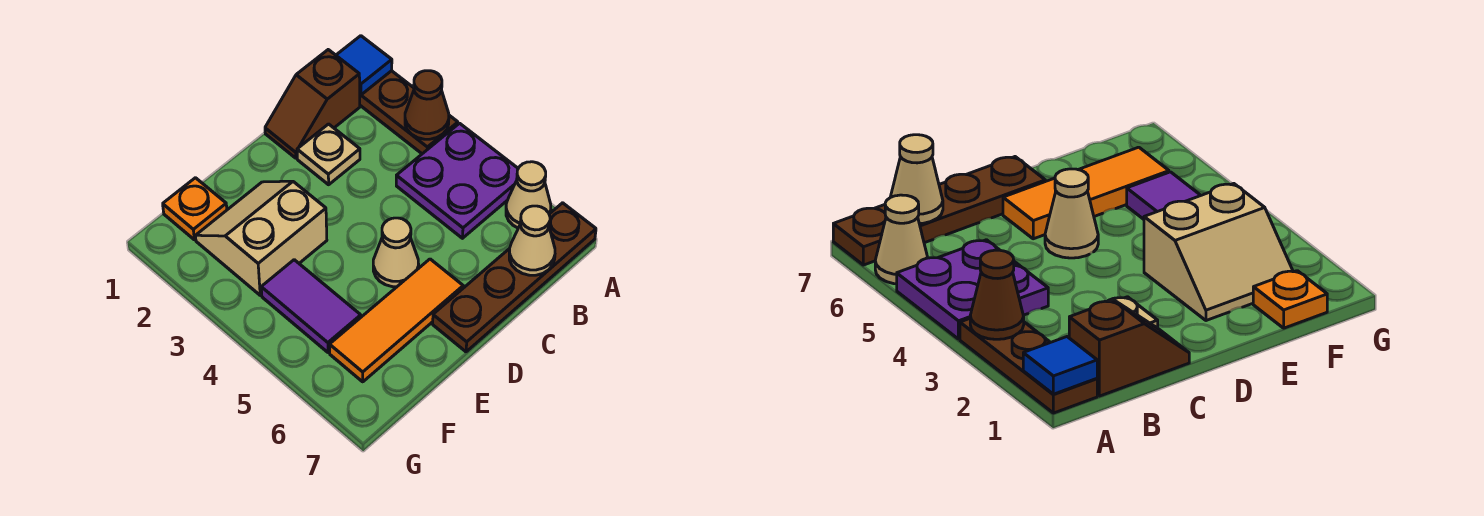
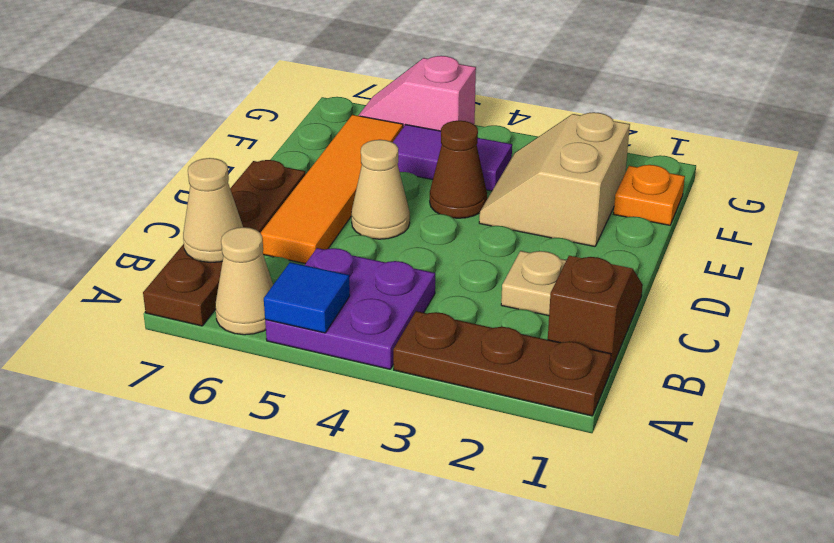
blue tile A1 level 2 -> blue tile A5 level 2
brown cone A3 level 2 -> brown cone E4 level 1
orange tile D6:F6 level 1 -> orange tile C6:F6 level 1
tan slope E2:F3 level 1 top 3 -> tan slope E2:F3 level 1 top 2
none -> pink slope G5:G6 level 1 top 5

